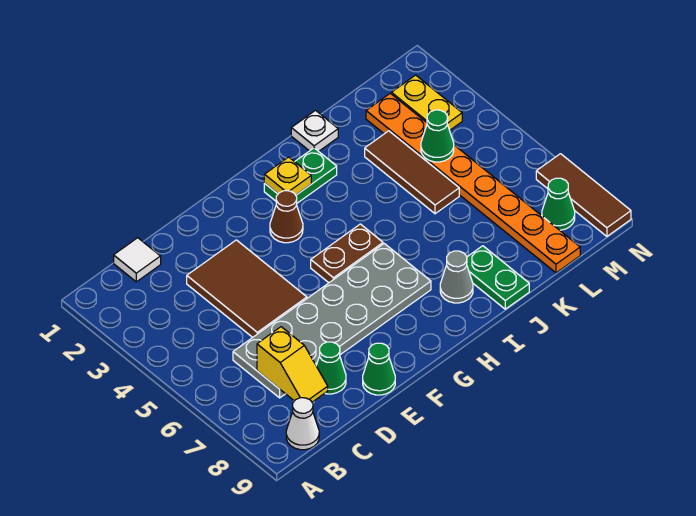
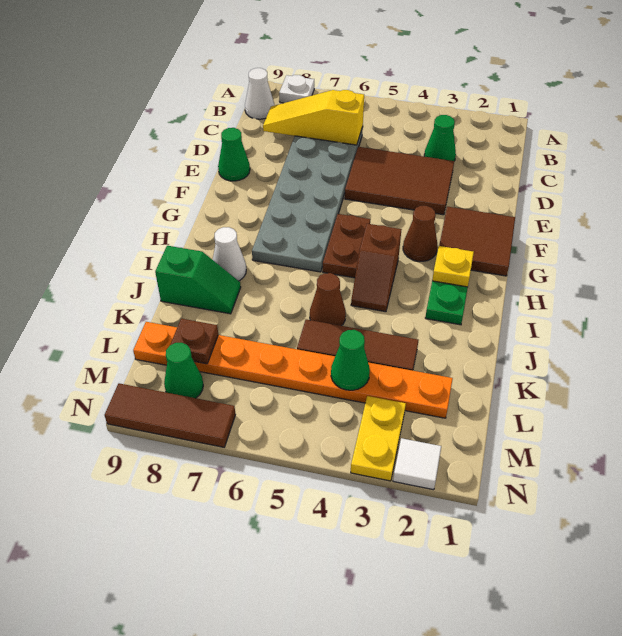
white tile C1 level 1 -> white tile N2 level 1
yellow slope C7:C8 level 2 top 7 -> yellow slope C6:C8 level 2 top 6
green cone D8 level 1 -> green cone C3 level 1
none -> brown tile F1:G2 level 1
none -> brown slope H4:I4 level 1 top H
grey cone I8 level 1 -> white cone I8 level 1
white plate J1 level 1 -> white plate A8 level 1
none -> brown cone J5 level 1
green plate J8:J9 level 1 -> green slope J8:J9 level 1 top 9
none -> brown plate L8 level 2
yellow plate M2:M3 level 1 -> yellow plate M3:N3 level 1

